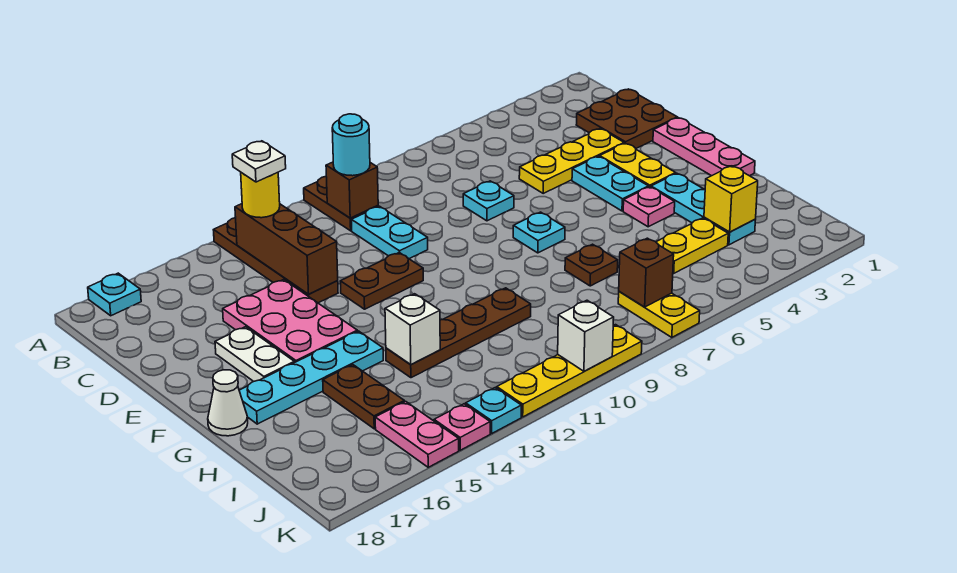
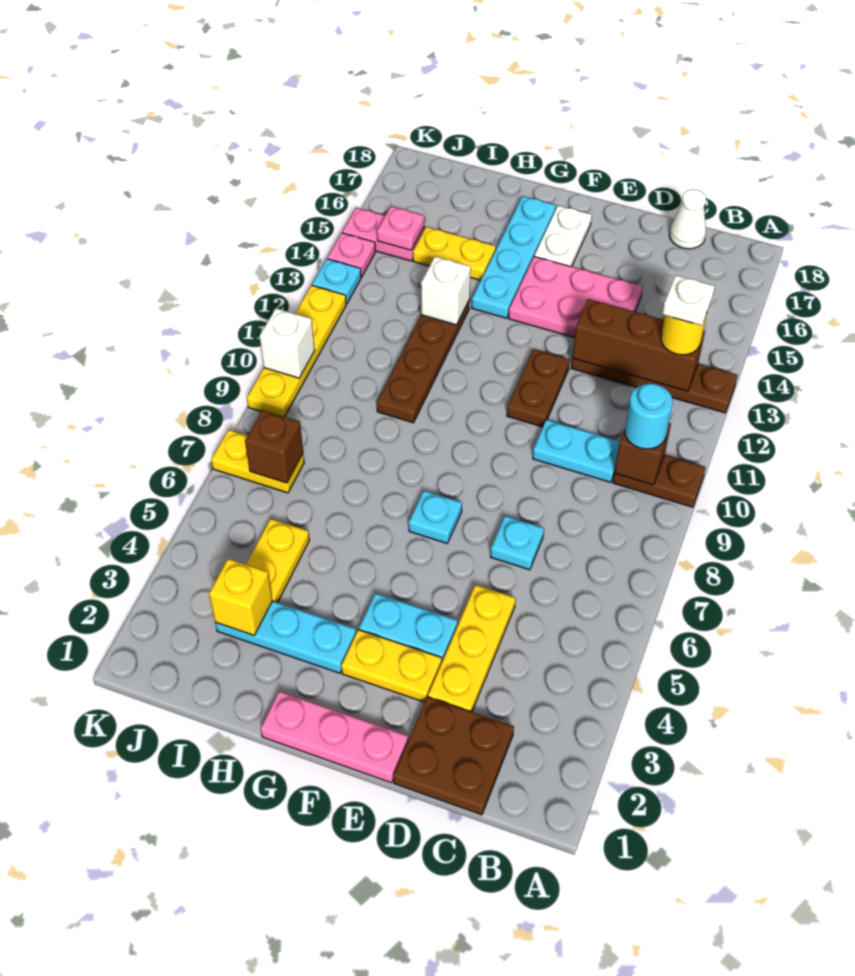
cyan plate A17 level 1 -> none
white plate E16:F16 level 1 -> white plate F16:F17 level 1
pink plate G4 level 1 -> pink plate J15 level 2
white cone G18 level 1 -> white cone C18 level 1
brown plate H7 level 1 -> none
brown plate H15:I15 level 1 -> yellow plate H15:I15 level 1

